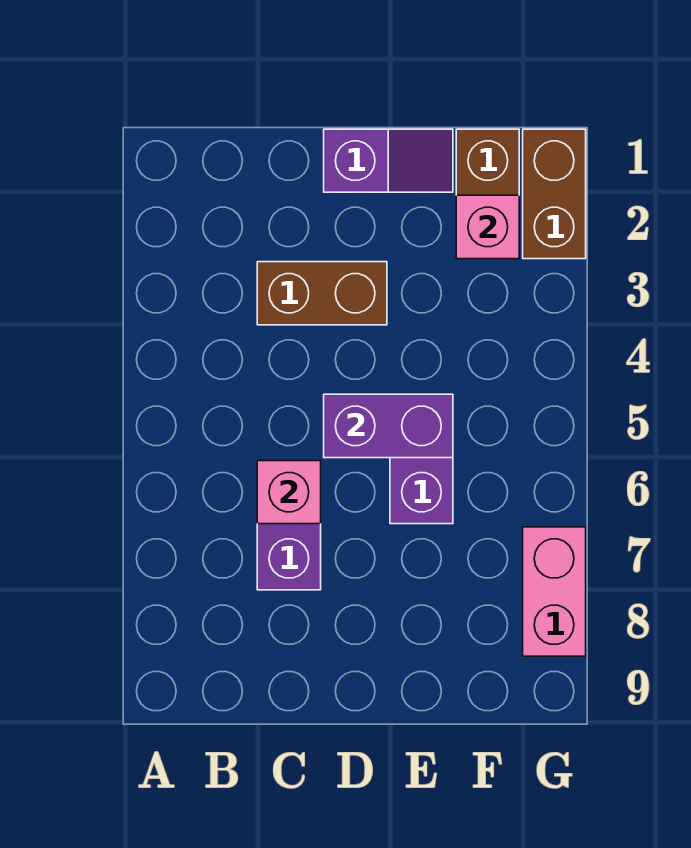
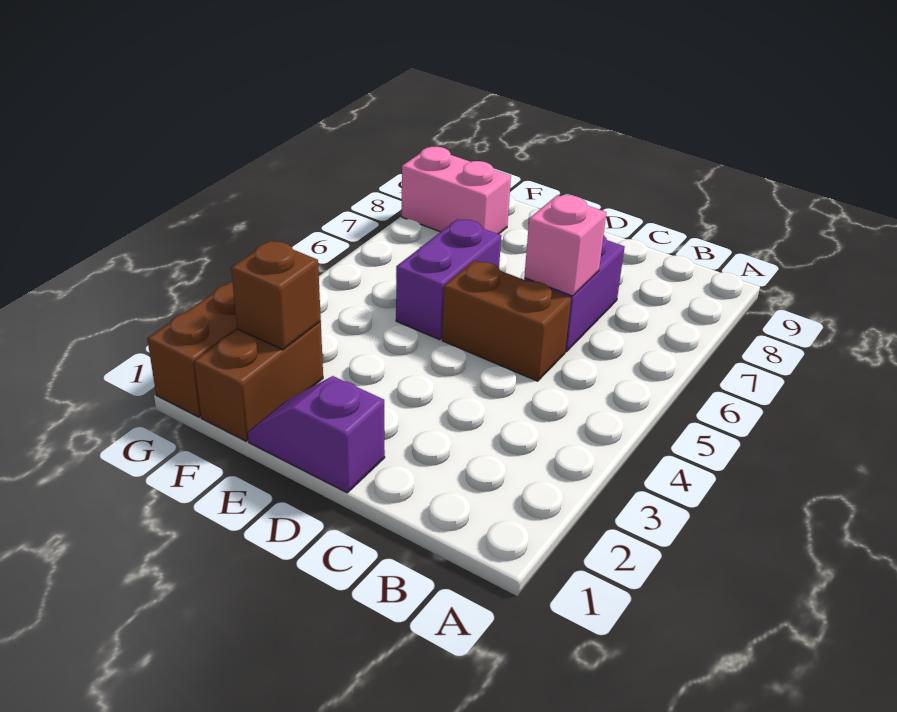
brown brick C3:D3 level 1 -> brown brick C5:D5 level 1
purple brick D5:E5 level 2 -> none
pink brick F2 level 2 -> brown brick F2 level 2
pink brick G7:G8 level 1 -> pink brick F8:G8 level 1

